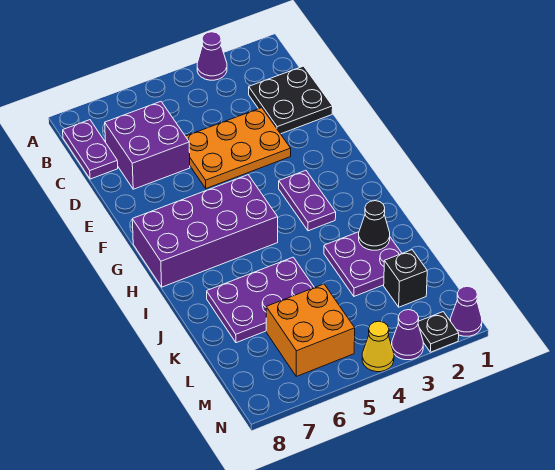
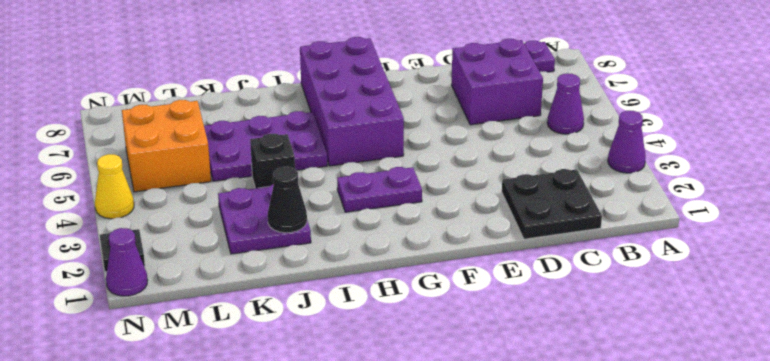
orange plate D3:E5 level 1 -> none
purple plate J5:K7 level 1 -> purple plate I5:K6 level 1
black brick L2 level 1 -> black brick J4 level 1
purple cone N3 level 1 -> purple cone B5 level 1

